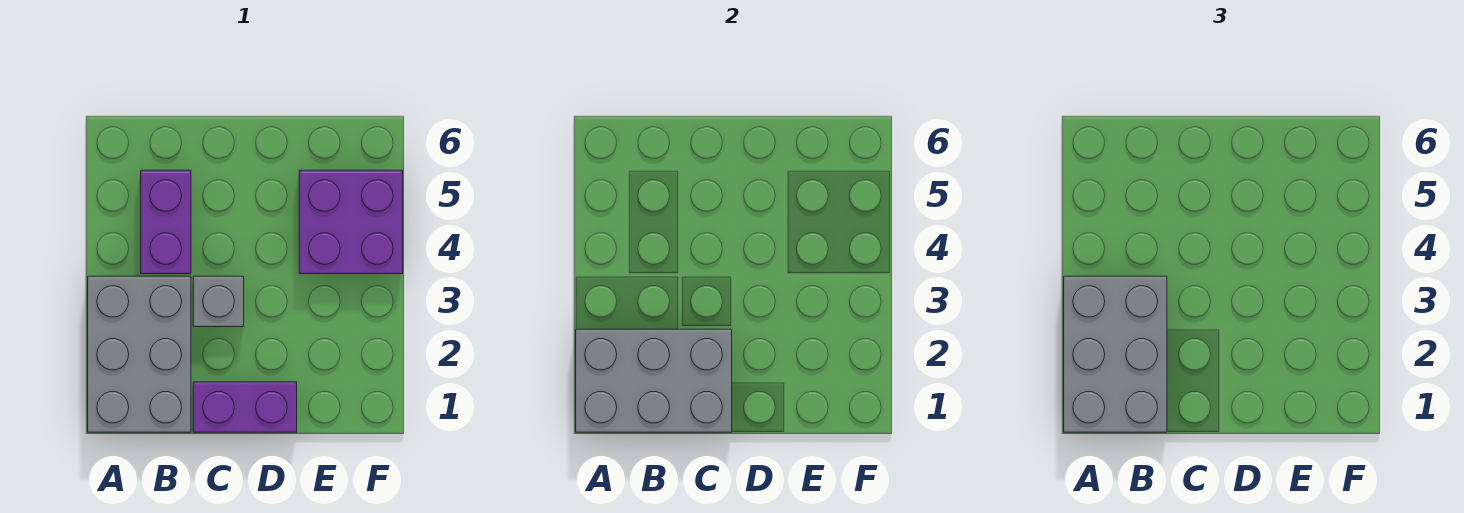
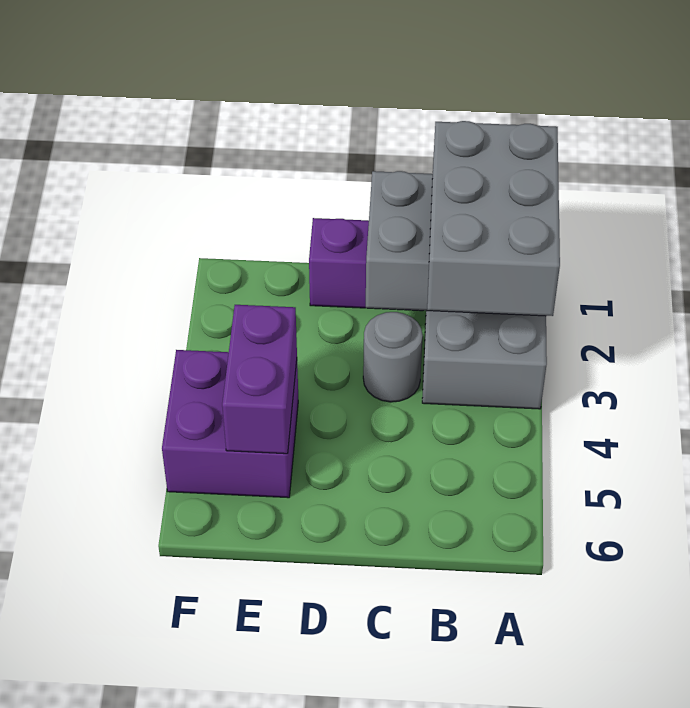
purple brick B4:B5 level 1 -> purple brick E4:E5 level 2
grey brick C3 level 1 -> grey round brick C3 level 1

